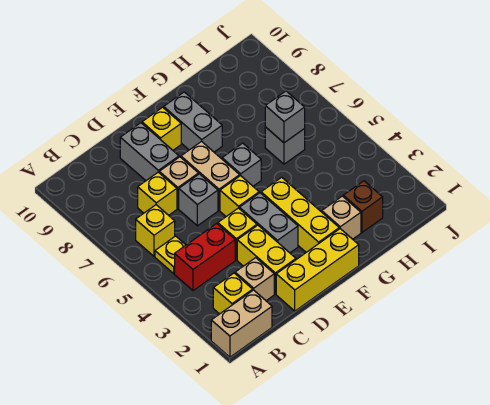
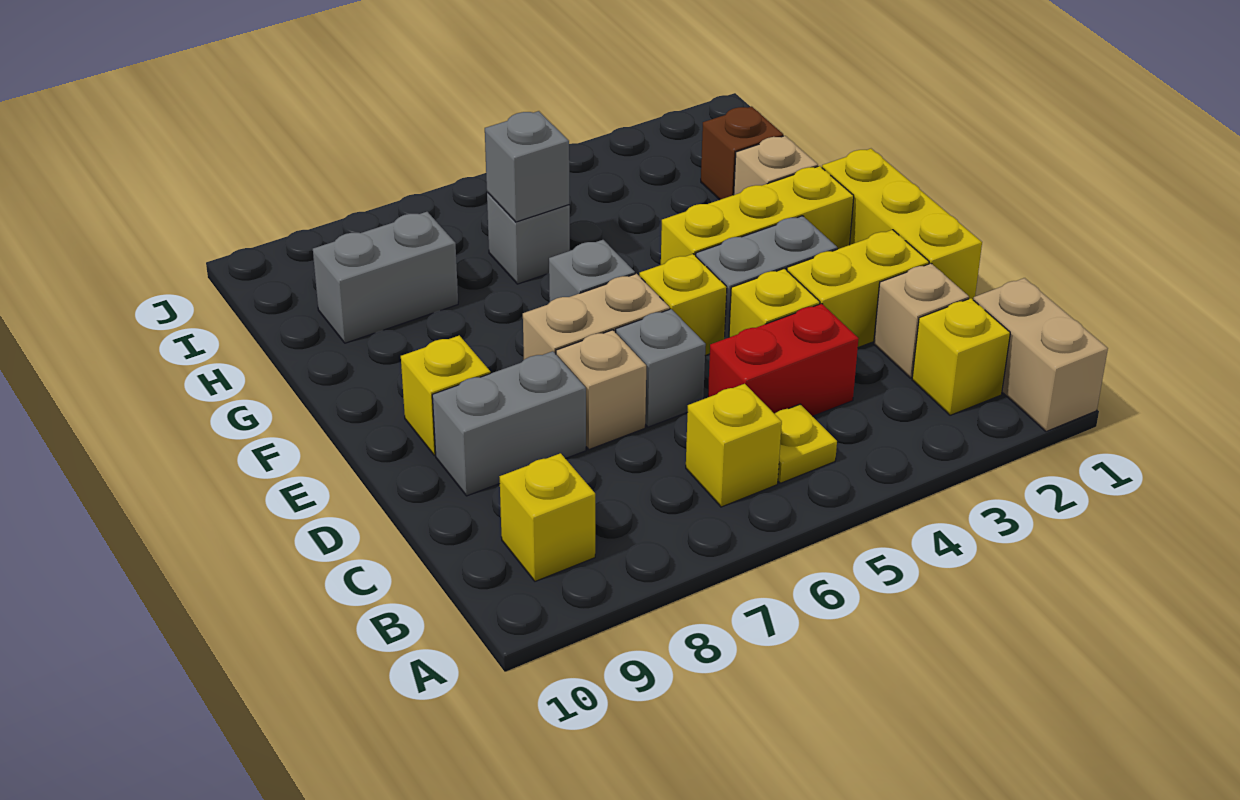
red brick B4:C4 level 1 -> red brick C4:C5 level 1
yellow brick C7 level 1 -> yellow brick B9 level 1
grey brick F8:F9 level 1 -> grey brick H8:H9 level 1

